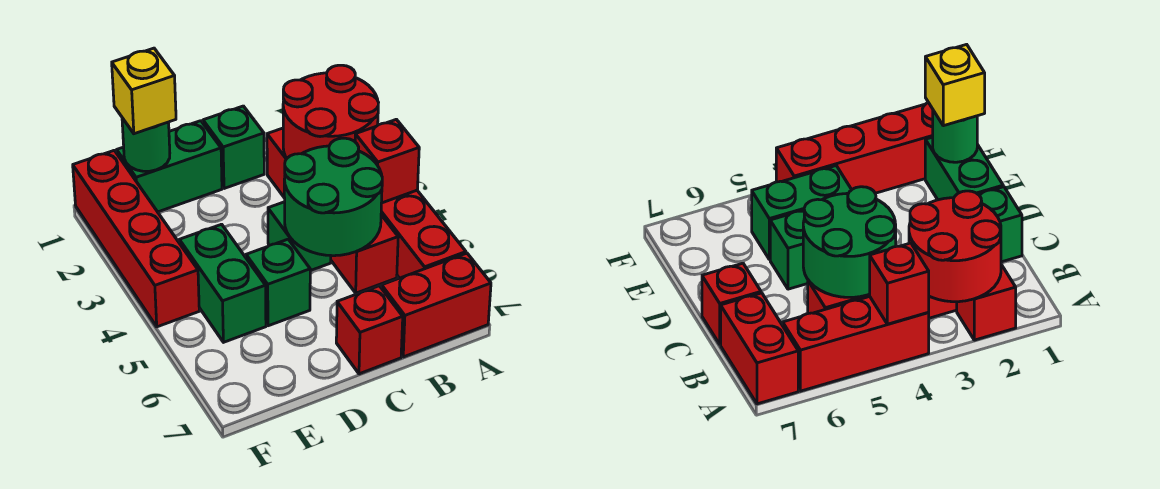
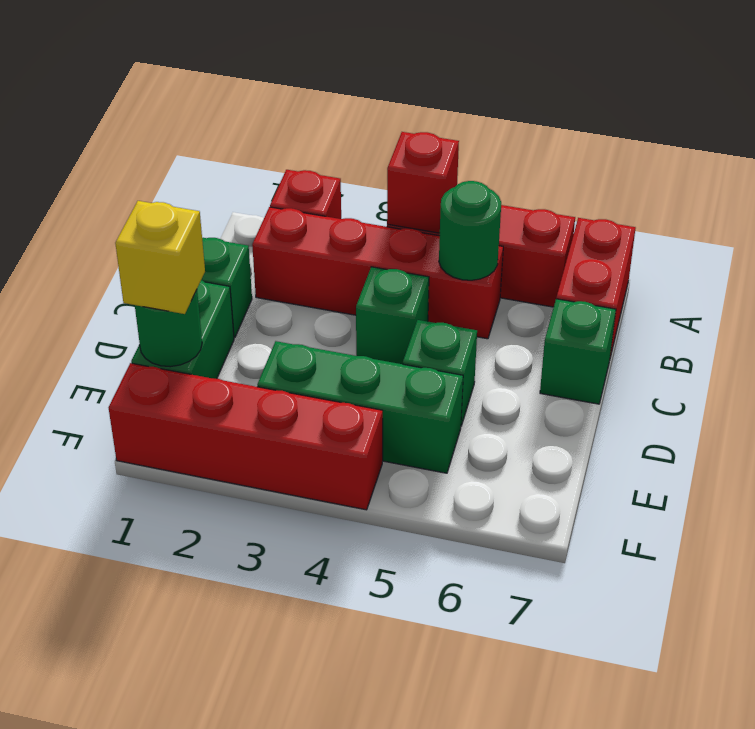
red round brick A2:B3 level 2 -> none
green round brick B4:C5 level 2 -> green round brick B5 level 2
red brick C7 level 1 -> green brick C7 level 1
green brick E4:E5 level 1 -> green brick E3:E5 level 1

